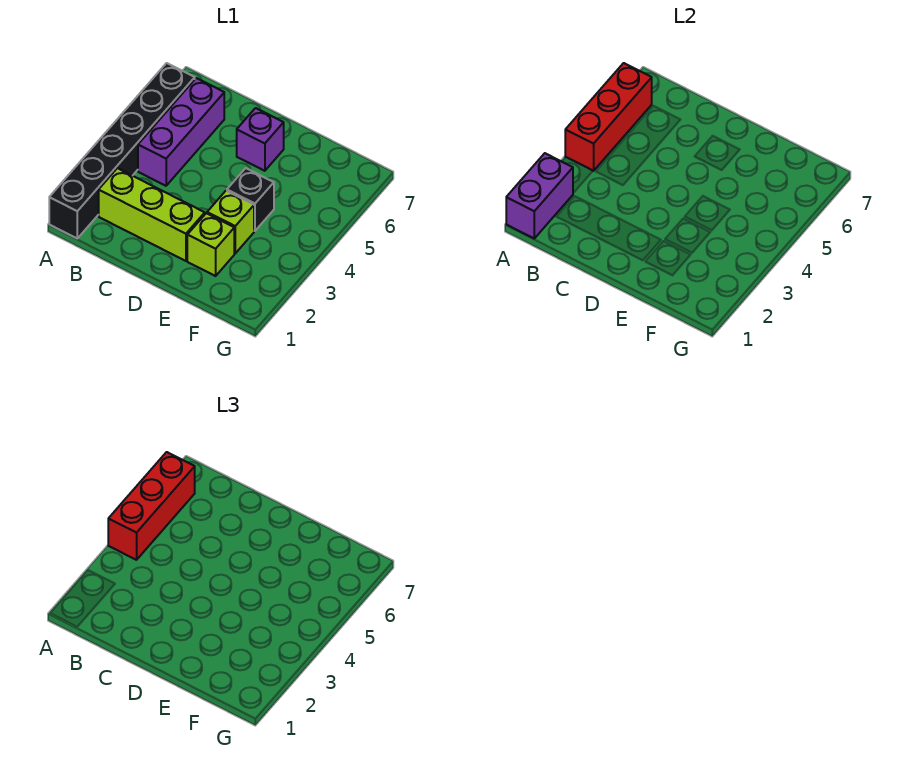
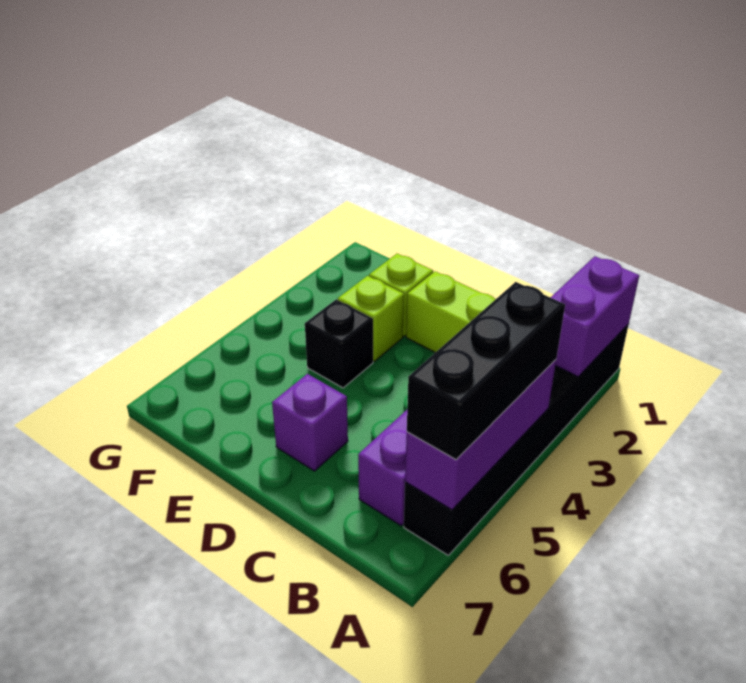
red brick A4:A6 level 2 -> purple brick A4:A6 level 2
red brick A4:A6 level 3 -> black brick A4:A6 level 3

